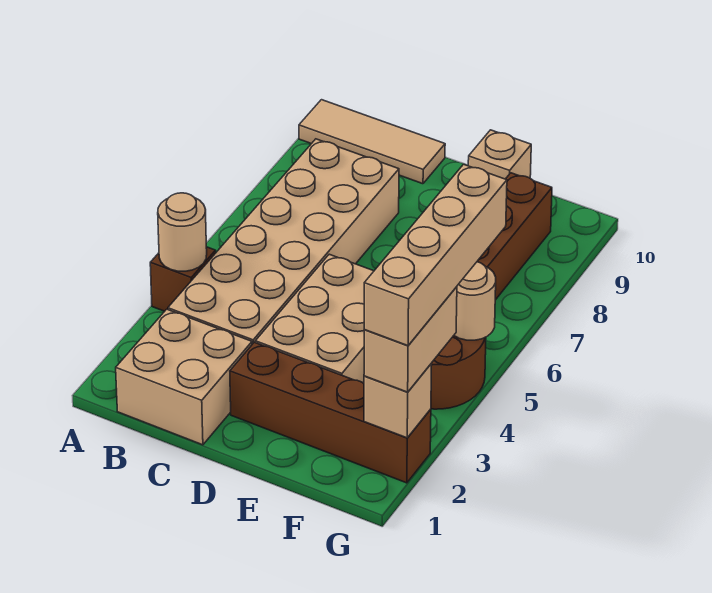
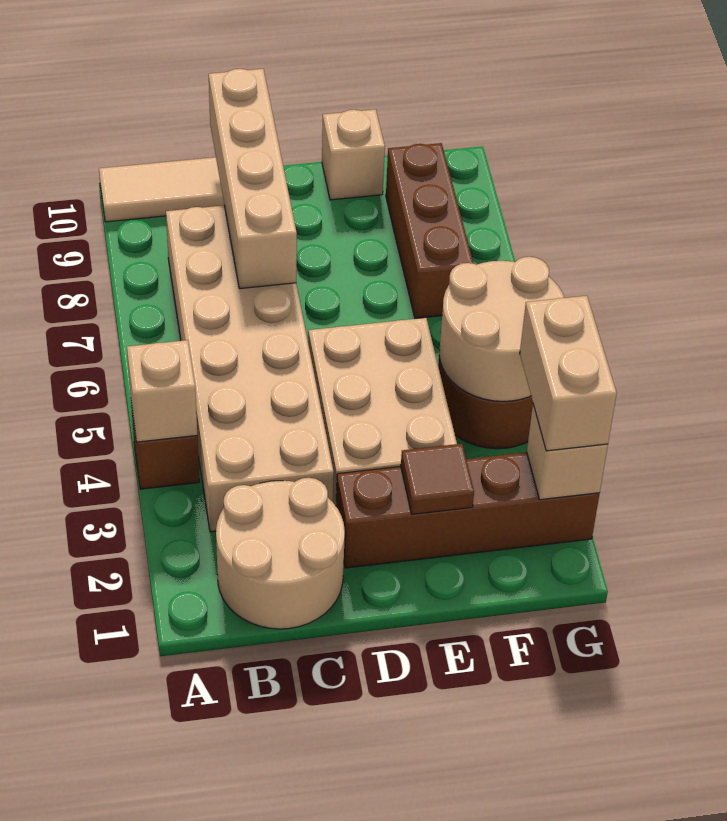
tan round brick A4 level 2 -> tan brick A4 level 2
tan brick B1:C2 level 1 -> tan round brick B1:C2 level 1
none -> brown tile E2 level 2
tan brick G2:G5 level 4 -> tan brick C7:C10 level 2
tan round brick G5 level 2 -> tan round brick F4:G5 level 2

